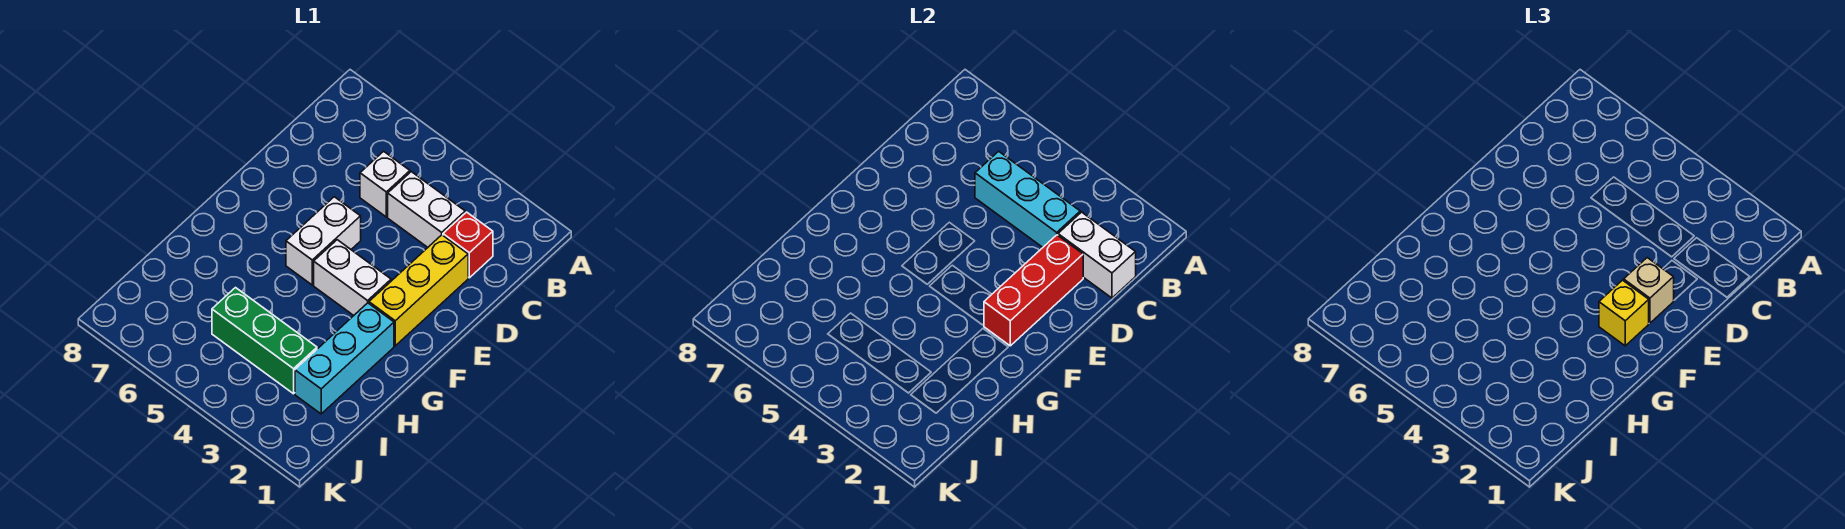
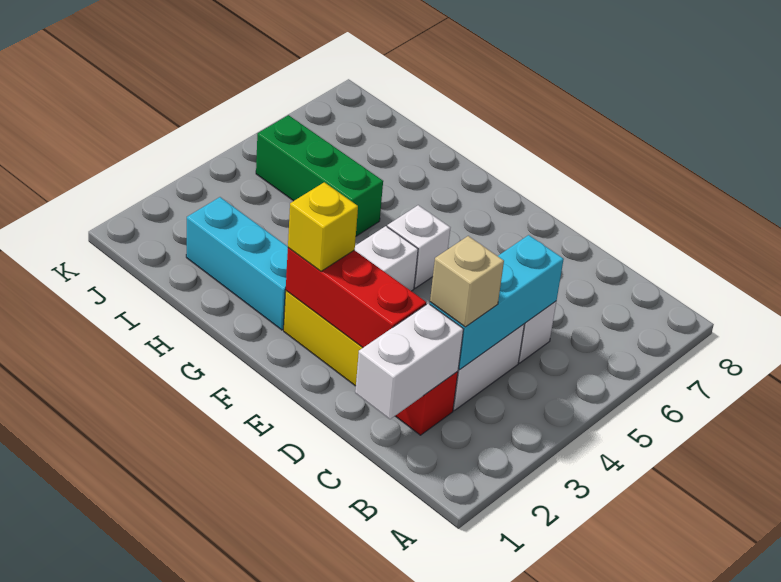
tan brick E2 level 3 -> tan brick C3 level 3
white brick E5:F5 level 1 -> white brick F5 level 1
green brick I3:I5 level 1 -> green brick H5:J5 level 1

